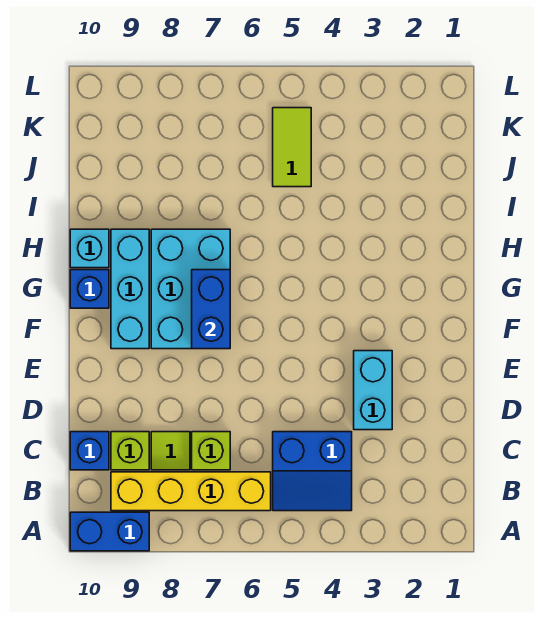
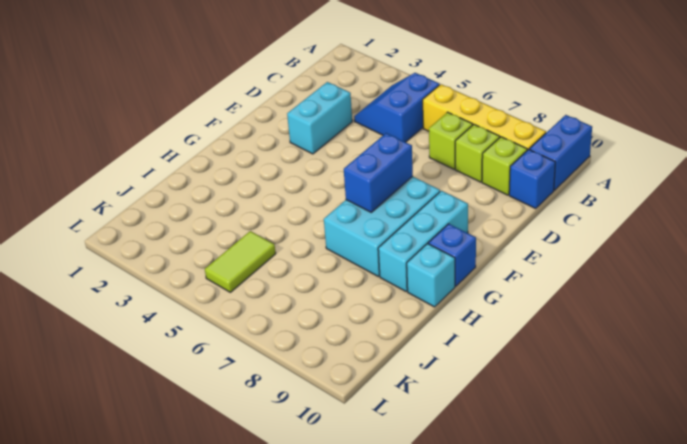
blue brick A9:A10 level 1 -> blue brick A10:B10 level 1
blue slope B4:C5 level 1 top C -> blue slope B4:C5 level 1 top 5
lime tile C8 level 1 -> lime brick C8 level 1

